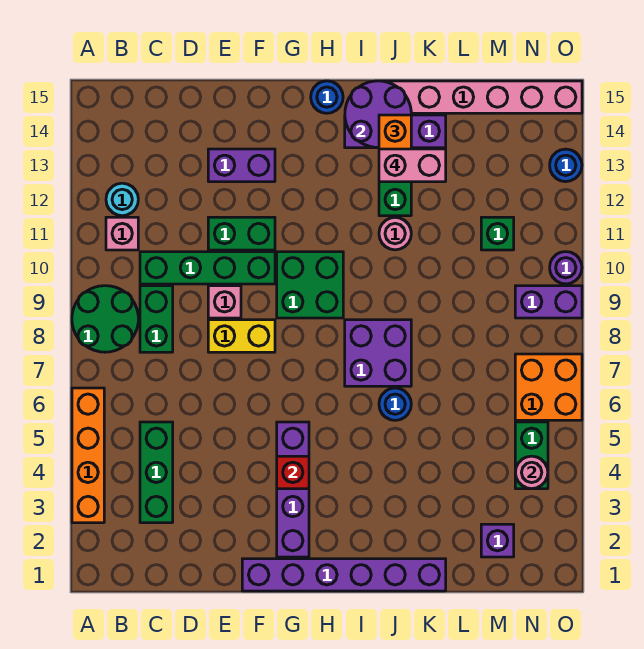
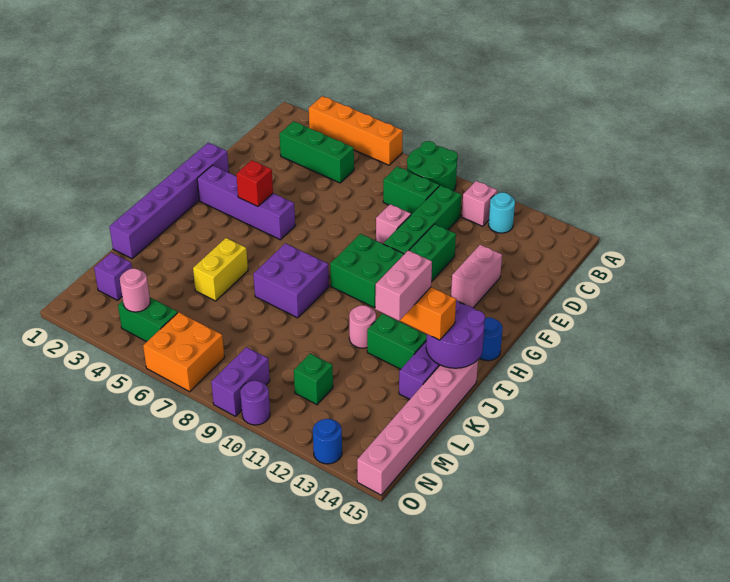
yellow brick E8:F8 level 1 -> yellow brick J5:K5 level 1
purple brick E13:F13 level 1 -> pink brick E13:F13 level 1
blue round brick J6 level 1 -> none

